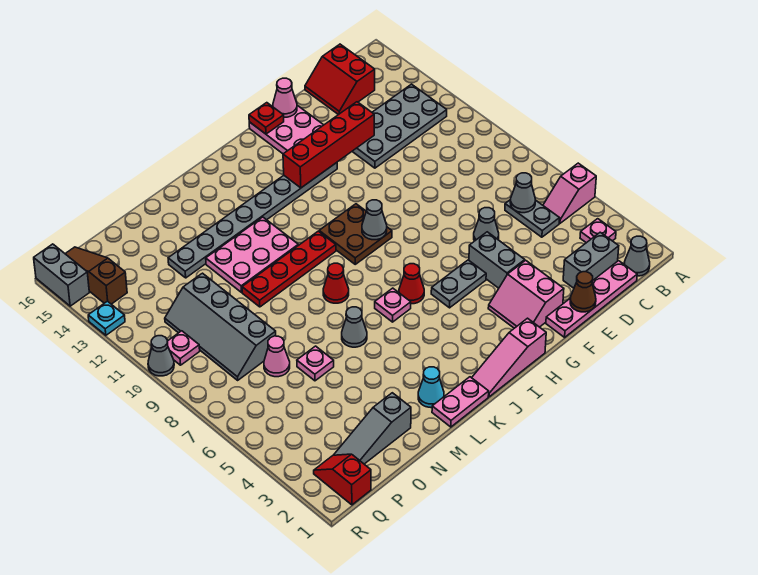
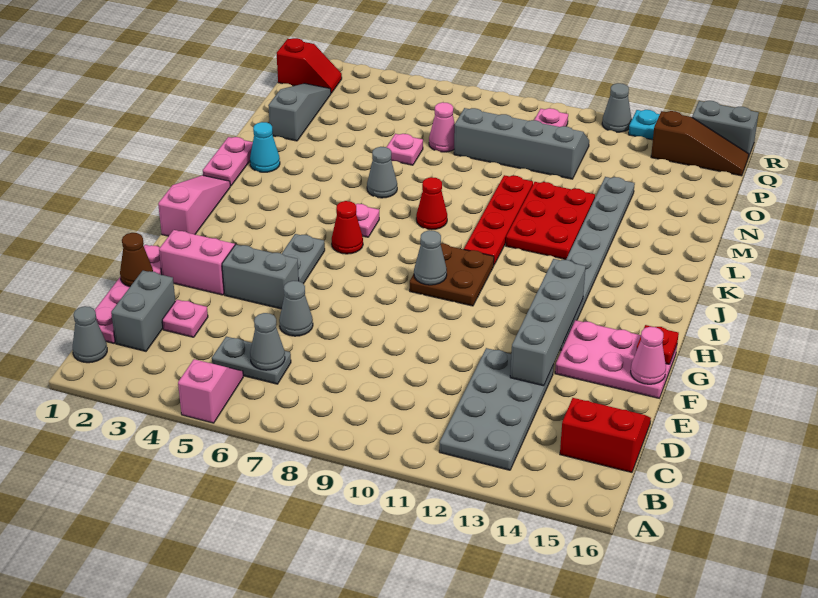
pink plate B3 level 1 -> pink plate D3 level 1
red brick E13:H13 level 2 -> grey brick E13:H13 level 2
pink plate K11:M12 level 1 -> red plate K11:M12 level 1
grey cone R10 level 1 -> grey cone R12 level 1

